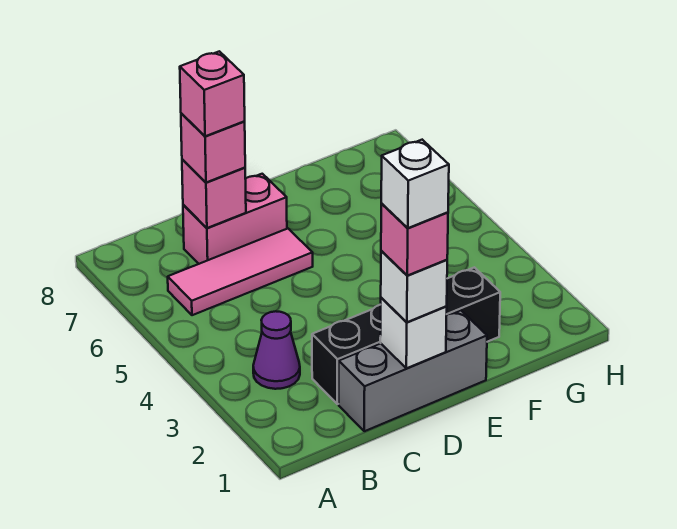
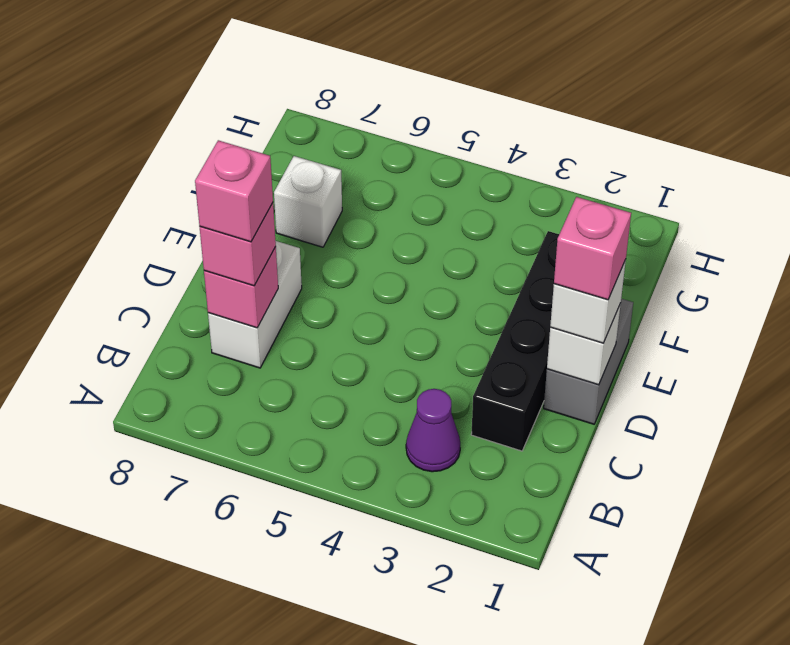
pink tile B6:D6 level 1 -> none
grey brick C1:E1 level 1 -> grey brick D1:E1 level 1
pink brick C7:D7 level 1 -> white brick C7:D7 level 1
white brick D1 level 5 -> white brick F7 level 1

